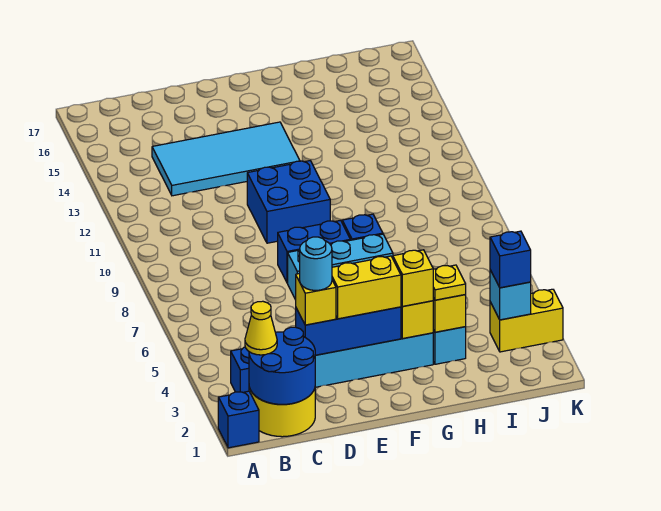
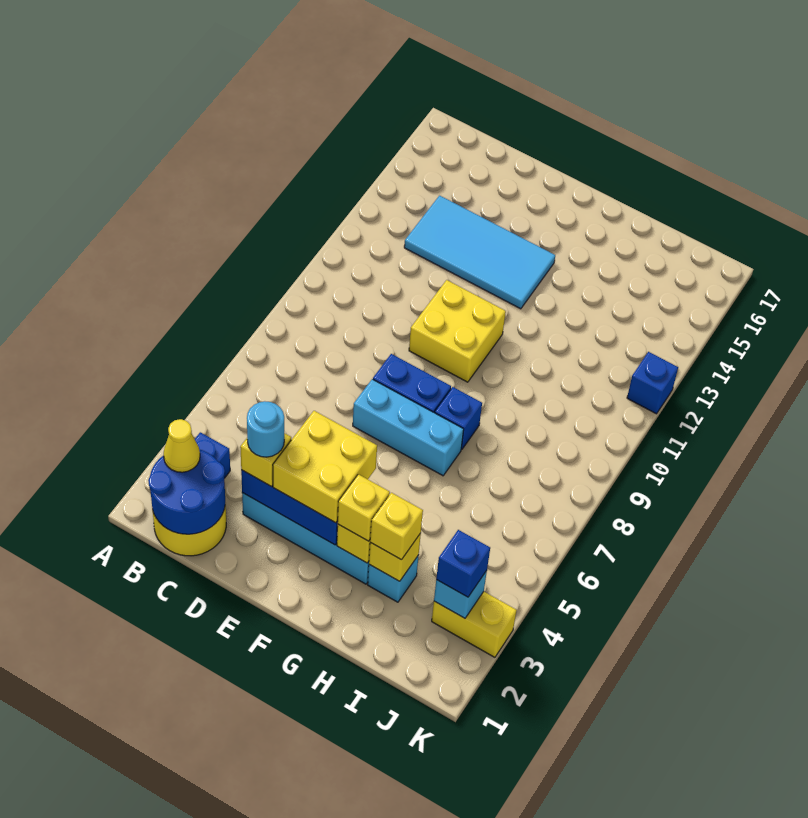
blue brick A1 level 1 -> blue brick K12 level 1
yellow brick E3:F3 level 3 -> yellow brick E3:F4 level 3
blue brick E10:F11 level 1 -> yellow brick E10:F11 level 1
yellow plate H3 level 3 -> yellow brick H3 level 3

